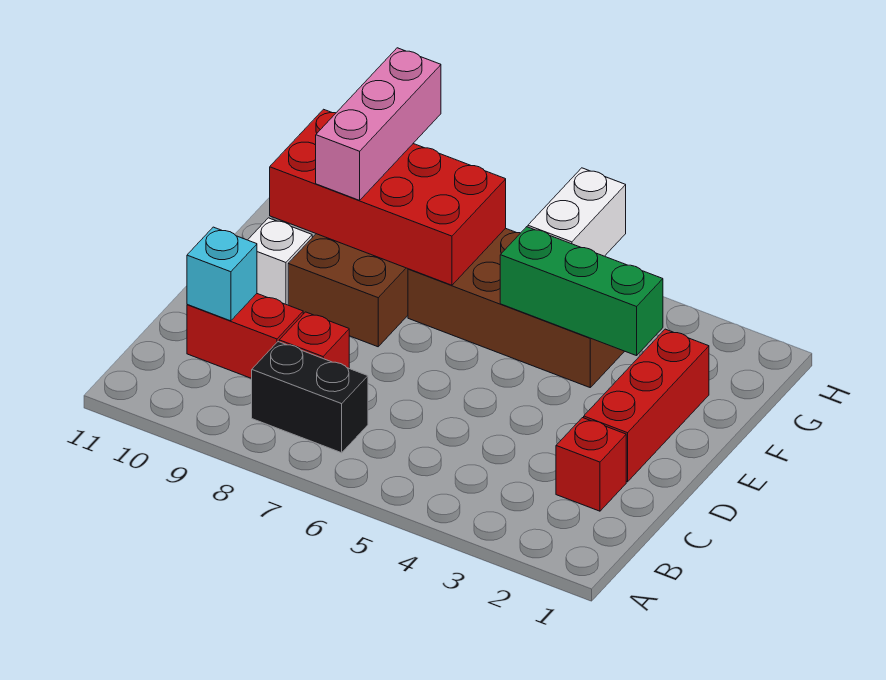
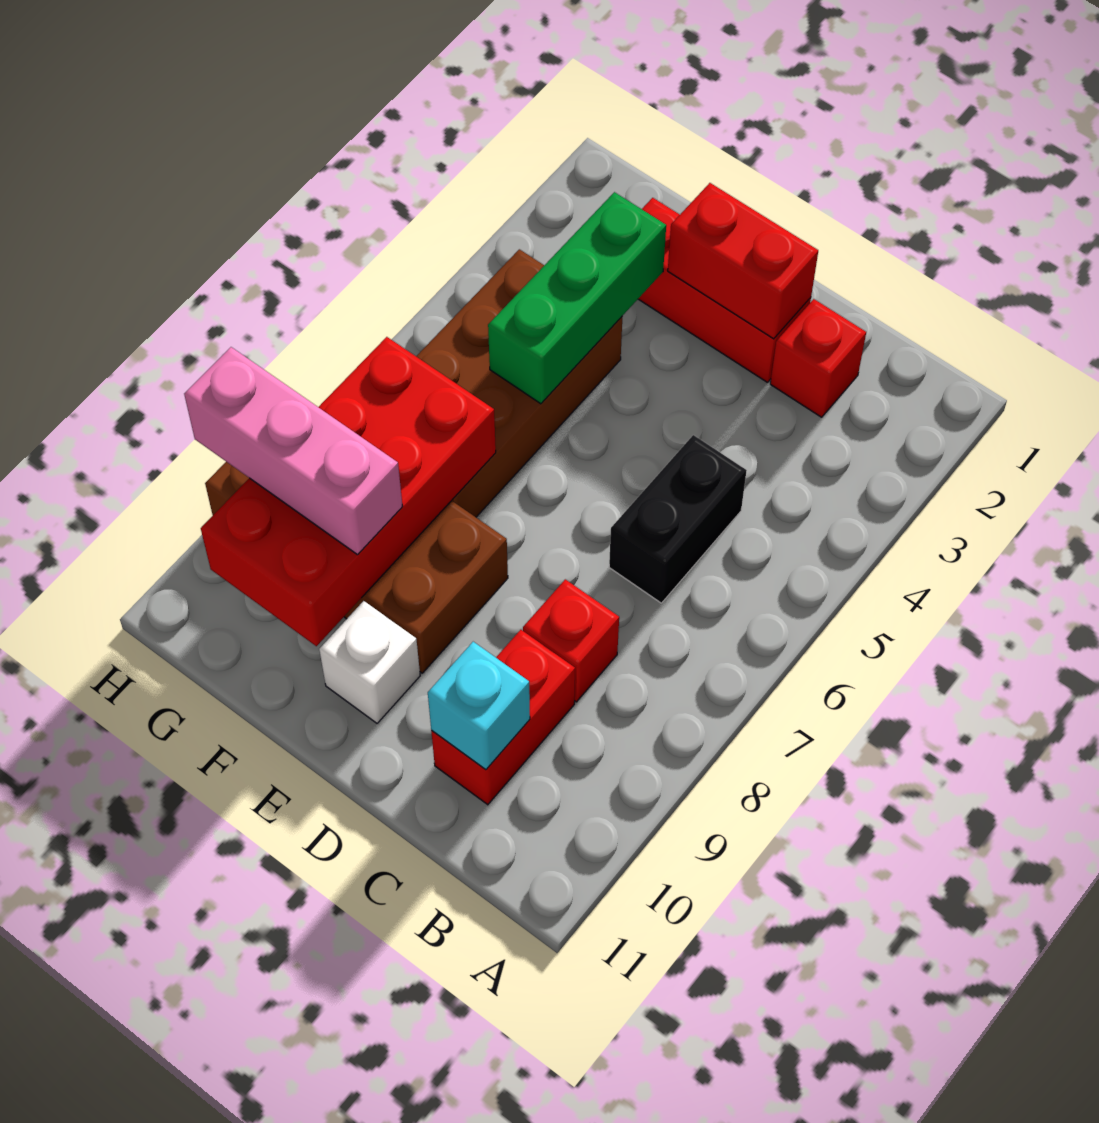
black brick B7:B8 level 1 -> black brick C5:C6 level 1
none -> red brick D2:E2 level 2
white brick G5:H5 level 2 -> none

